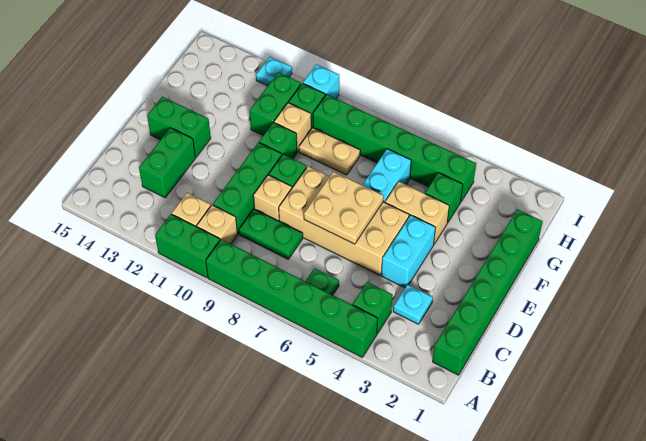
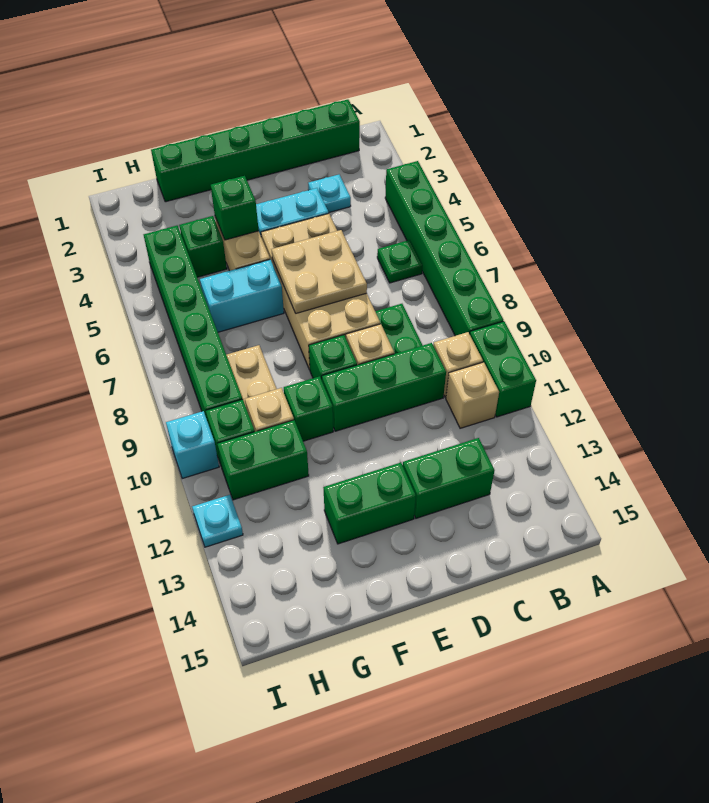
green brick B4 level 1 -> green brick F4 level 2
green brick E13:E14 level 1 -> green brick E13:F13 level 1

